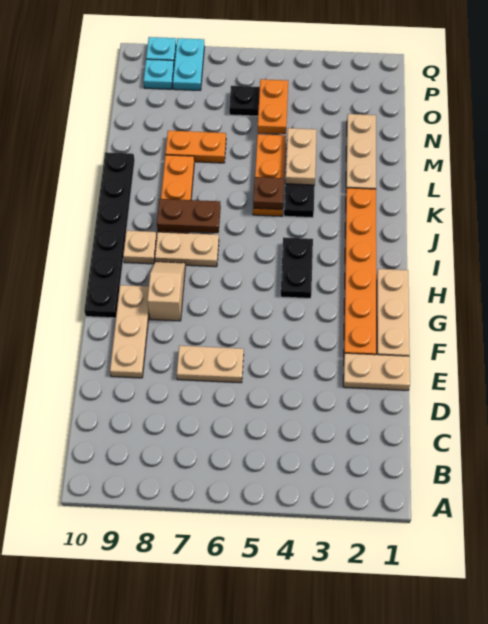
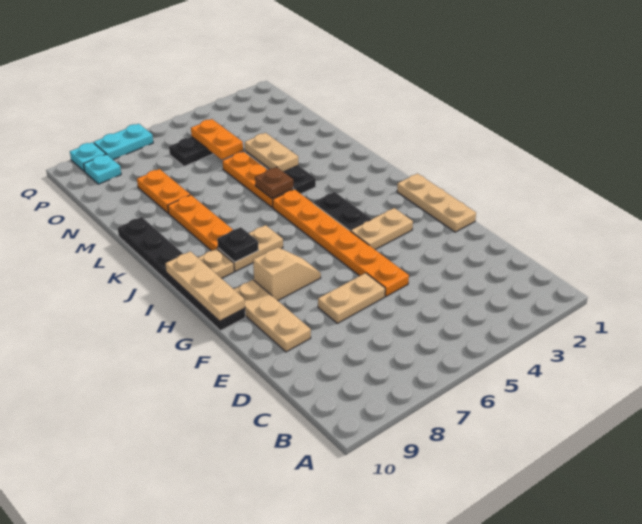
tan plate E1:E2 level 1 -> tan plate G3:G4 level 1
orange plate F2:K2 level 1 -> orange plate E5:J5 level 1
tan slope G8:H8 level 1 top G -> tan slope G7:G8 level 1 top 8
none -> black plate I8 level 2
brown plate J7:J8 level 2 -> none
tan plate L2:N2 level 1 -> tan plate G10:I10 level 2
orange plate M7:M8 level 1 -> orange plate M8:N8 level 1
cyan plate P8:Q8 level 1 -> cyan plate Q7:Q8 level 1

